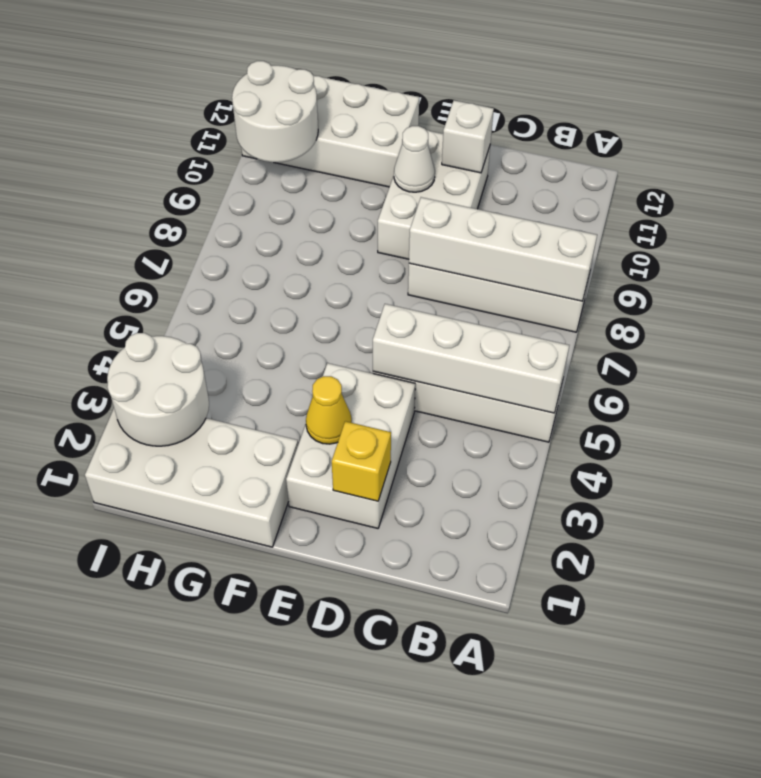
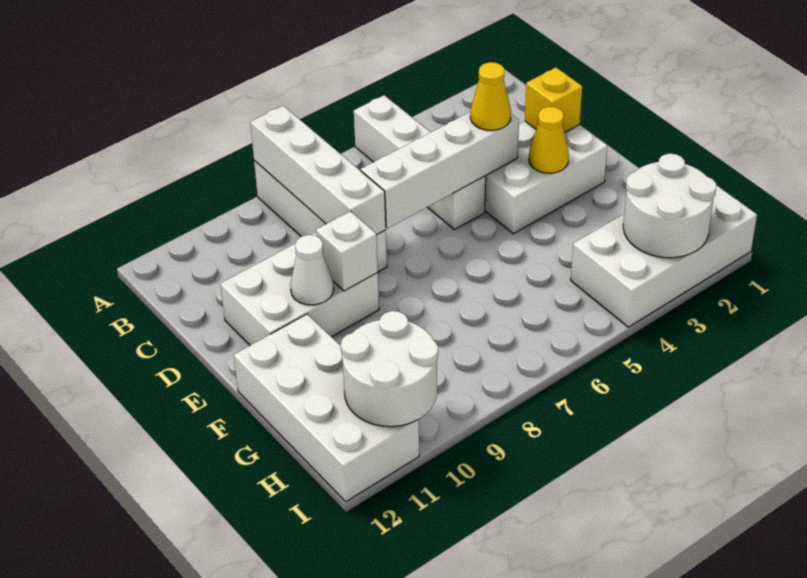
white brick A5:D5 level 2 -> white brick D4:D7 level 2
none -> yellow cone D4 level 3
white brick D11 level 2 -> white brick E9 level 2
white brick F1:I2 level 1 -> white brick H1:I4 level 1

